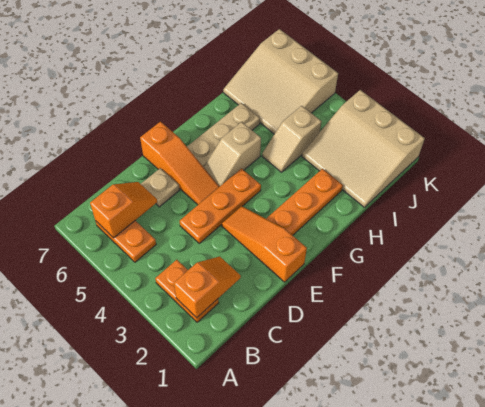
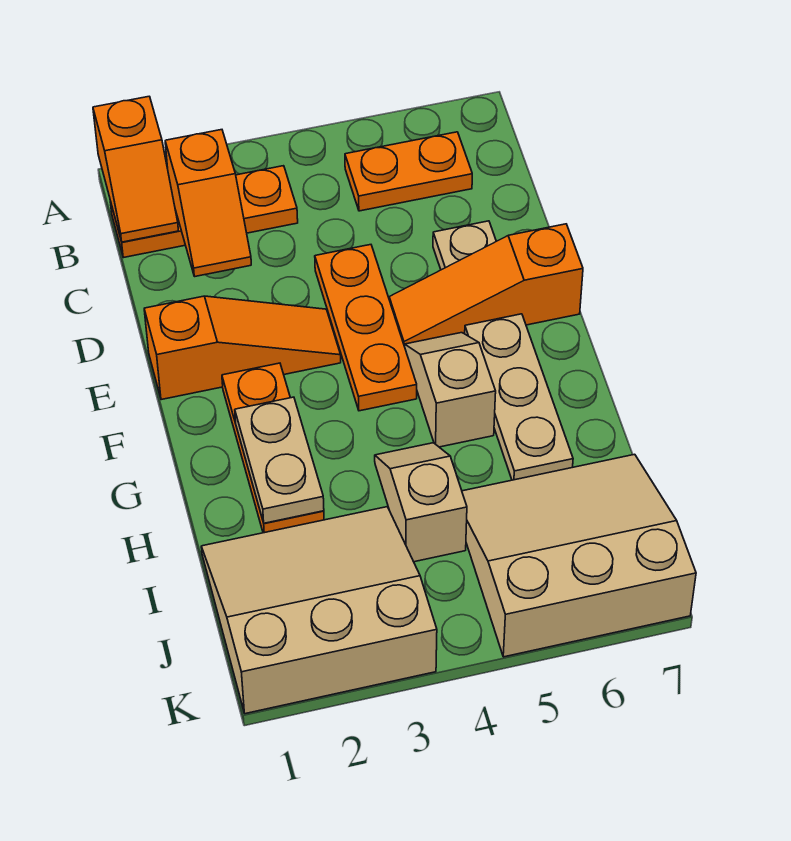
orange plate B2:B3 level 1 -> orange plate B1:B3 level 1
orange slope B6:C6 level 2 top B -> orange slope A1:B1 level 2 top A
none -> tan plate G2:H2 level 2

